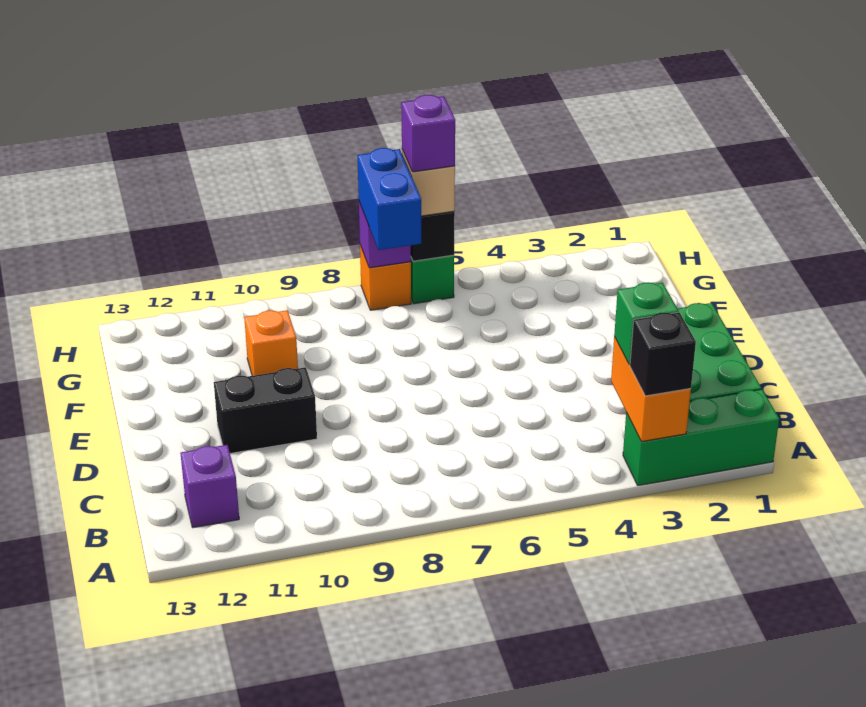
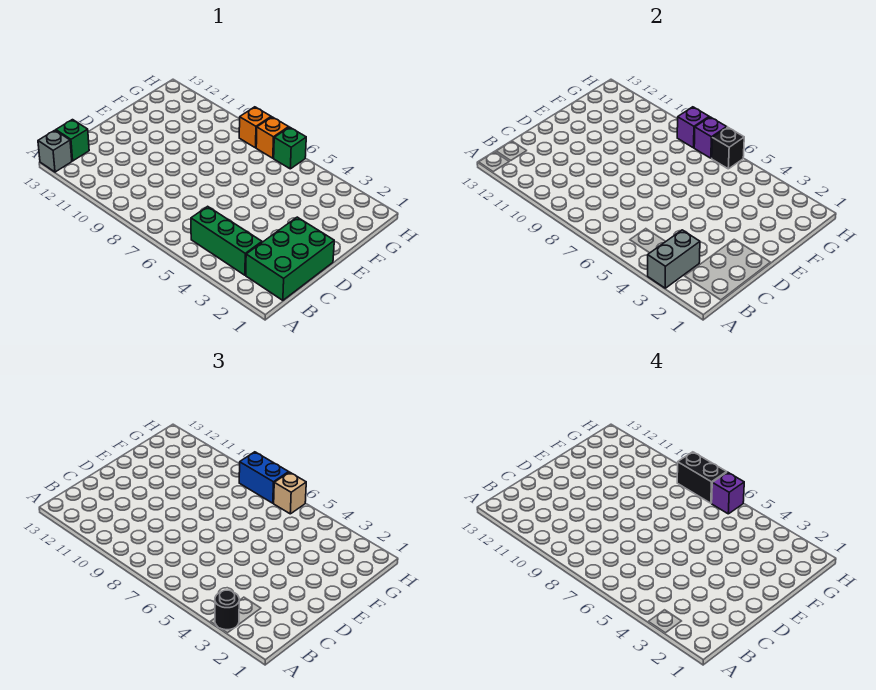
green brick A1:A3 level 1 -> green brick B3:B5 level 1
orange brick A3:B3 level 2 -> grey brick A3:B3 level 2
black brick A3 level 3 -> black round brick A3 level 3
none -> grey brick A13 level 1
green brick B3 level 3 -> green brick B13 level 1
purple brick B12 level 1 -> purple brick H8 level 2
black brick D10:D11 level 1 -> black brick H7:H8 level 4
orange brick F10 level 1 -> orange brick H8 level 1
blue brick G7:H7 level 3 -> blue brick H7:H8 level 3

